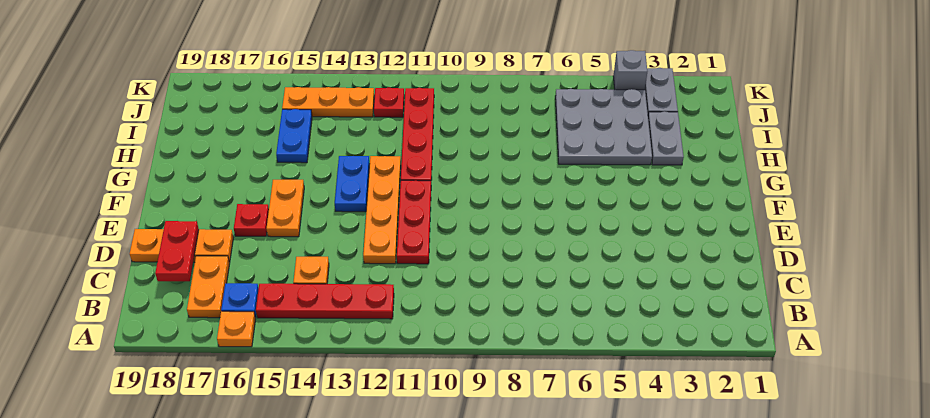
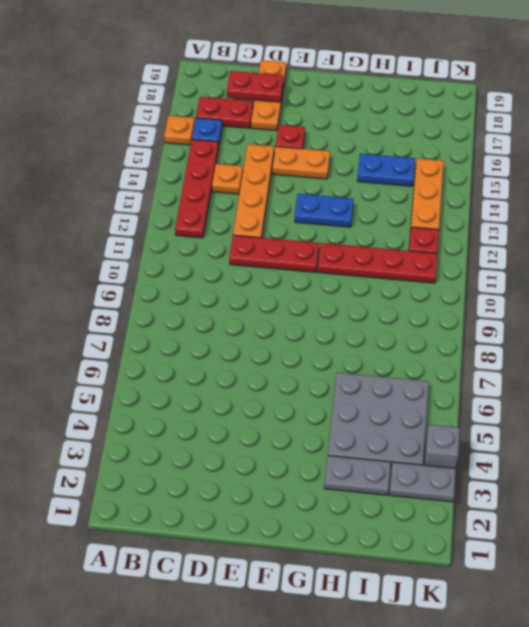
orange plate B17:C17 level 1 -> red plate B17:C17 level 1
orange plate D12:G12 level 1 -> orange plate D12:D15 level 1

